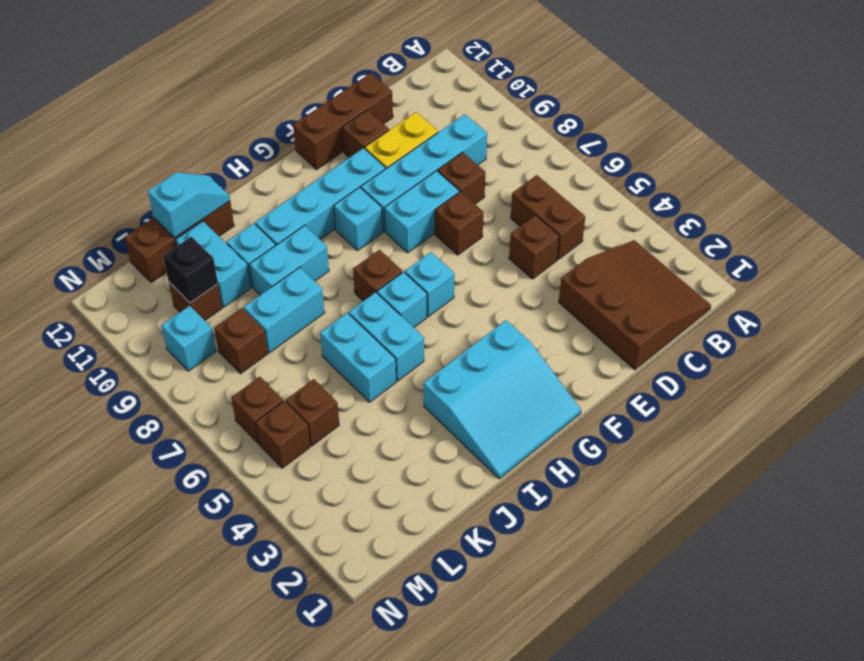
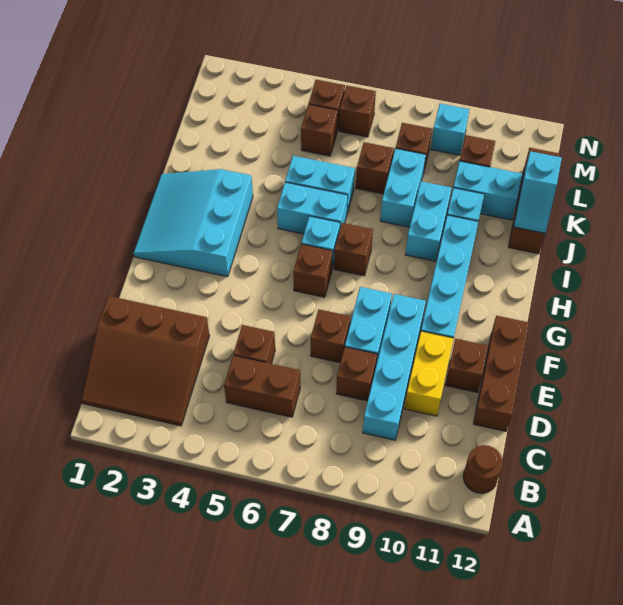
none -> brown round brick B12 level 1
cyan brick G6 level 1 -> brown brick G6 level 1
cyan brick G9 level 1 -> none
none -> brown brick K7 level 1
black brick L10 level 2 -> none

